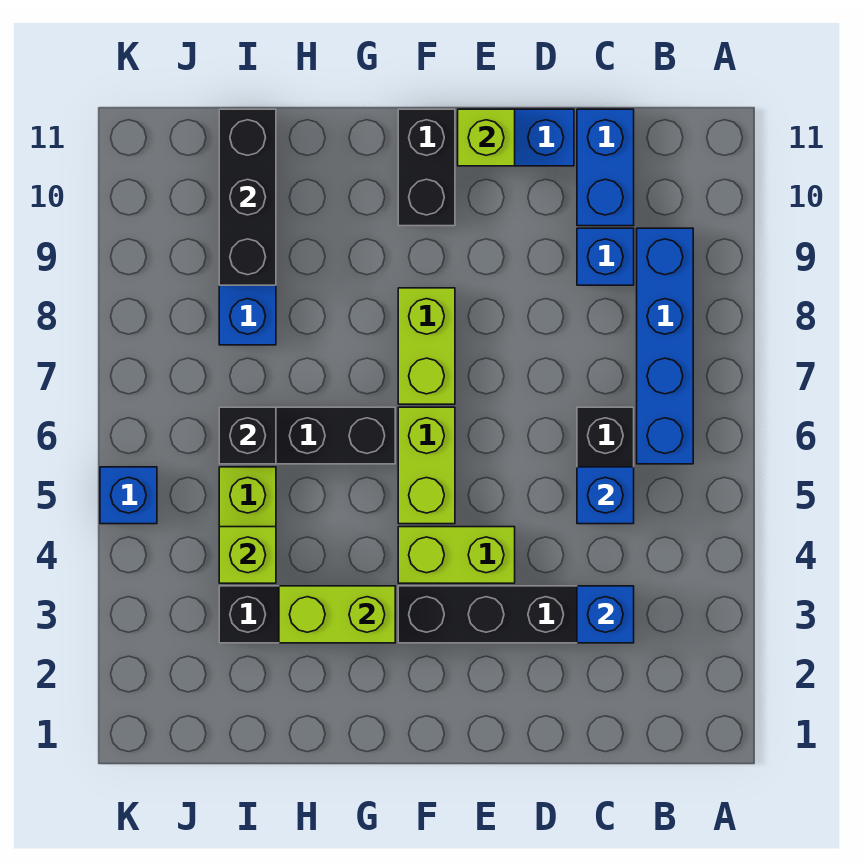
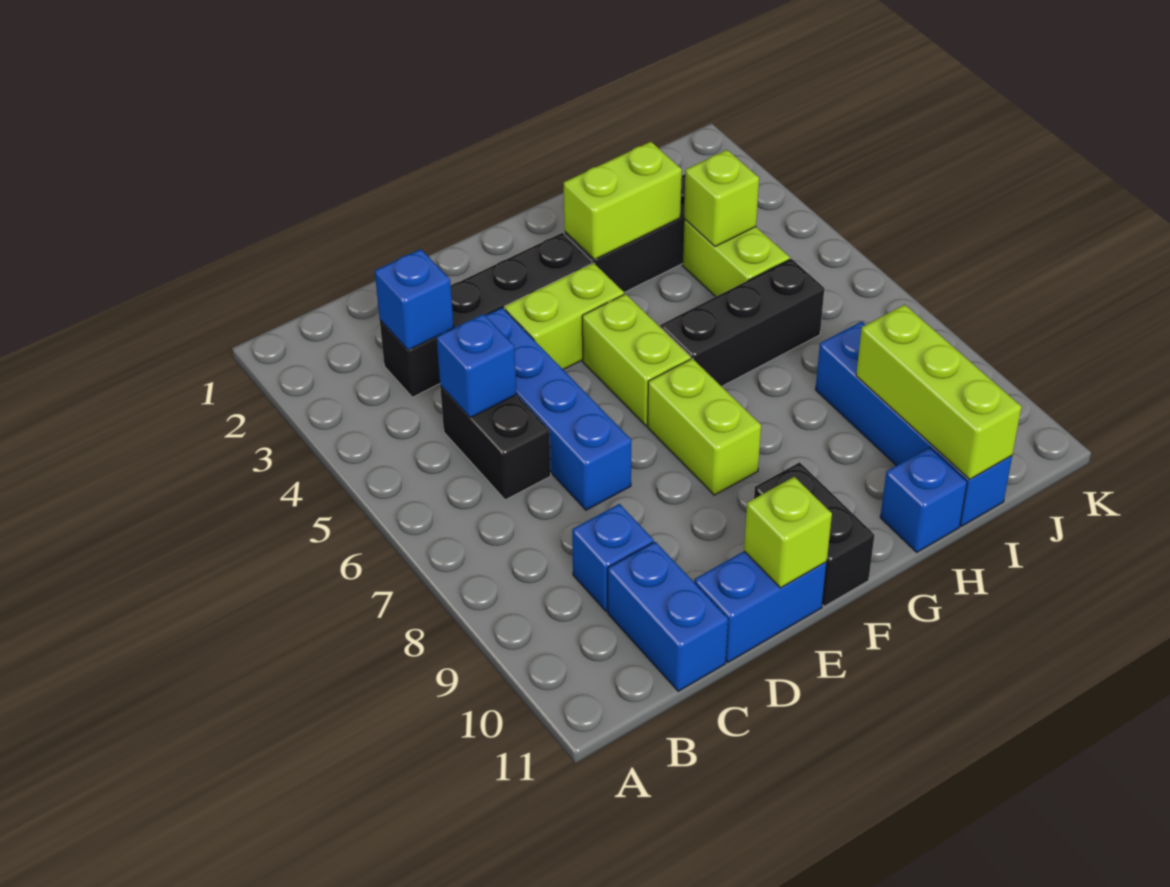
blue brick B6:B9 level 1 -> blue brick D4:D7 level 1
black brick I6 level 2 -> none
black brick I9:I11 level 2 -> lime brick I9:I11 level 2
blue brick K5 level 1 -> blue brick H11 level 1

